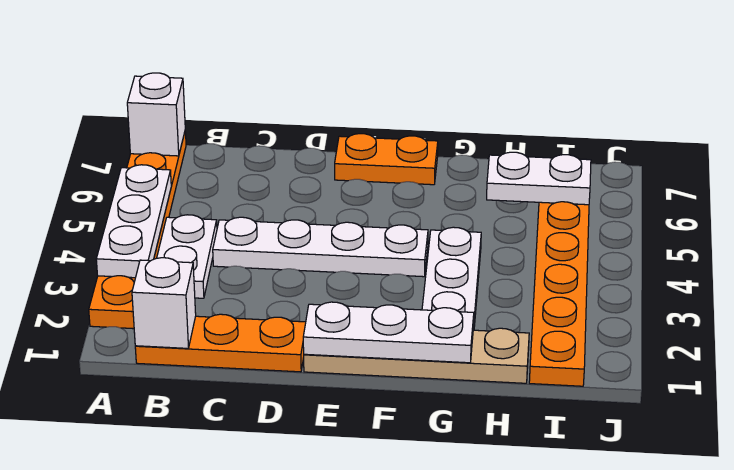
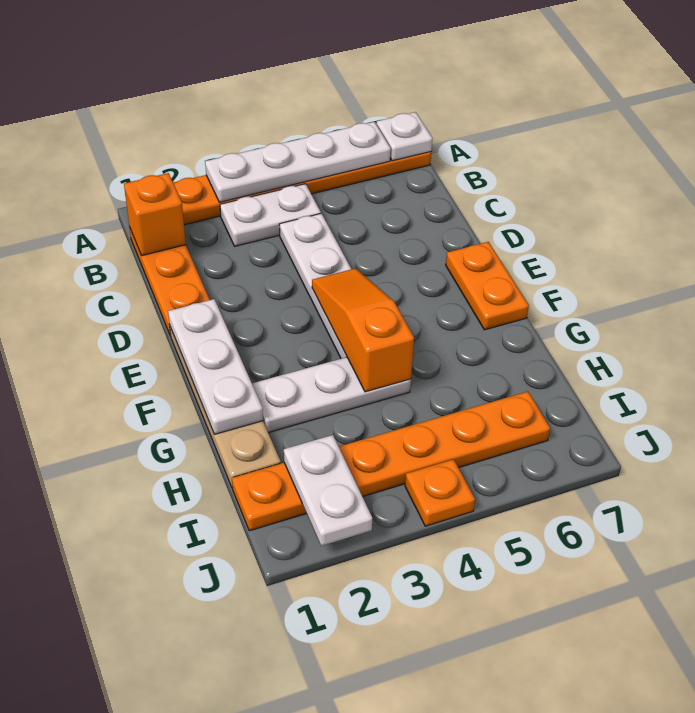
white plate A3:A5 level 2 -> white plate A3:A6 level 2
white brick A7 level 2 -> white plate A7 level 2
white brick B1 level 2 -> orange brick B1 level 2
none -> orange slope E4:G4 level 2 top G
white plate H6:I6 level 2 -> white plate I2:J2 level 2
none -> orange plate J4 level 1

